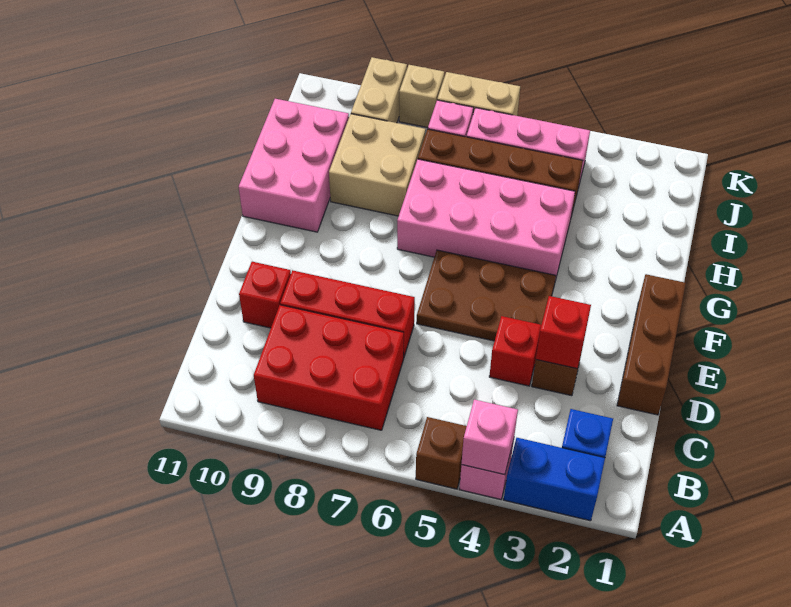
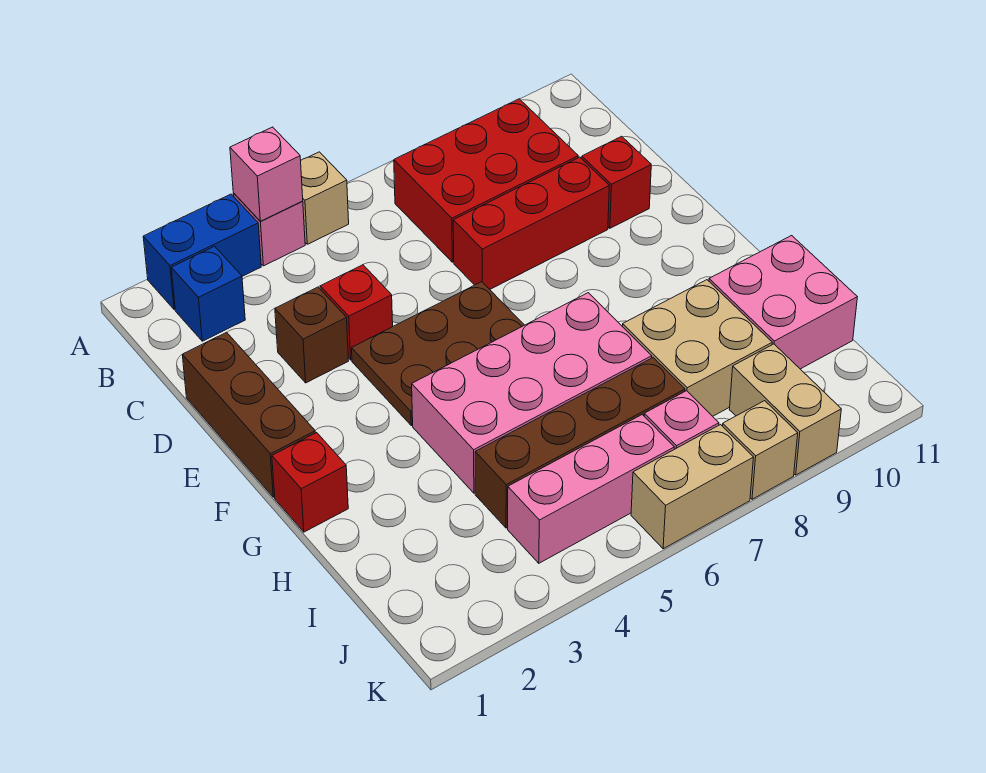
brown brick A5 level 1 -> tan brick A5 level 1
red brick D3 level 2 -> red brick G1 level 1
pink brick G10:I11 level 1 -> pink brick H10:I11 level 1

